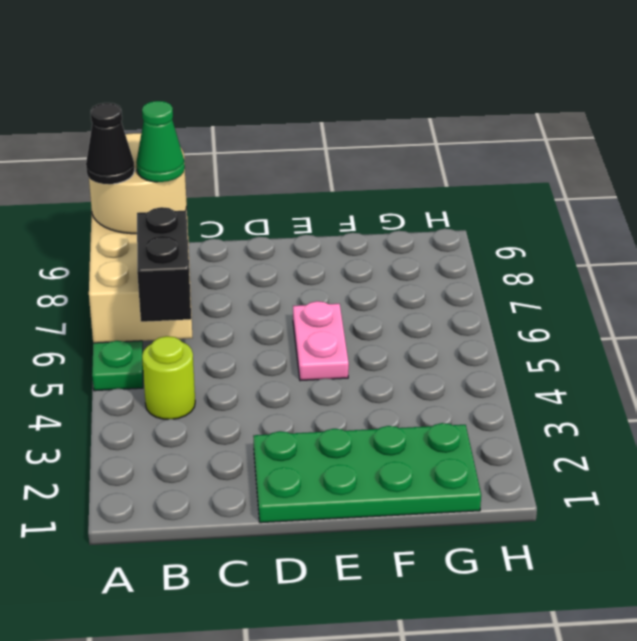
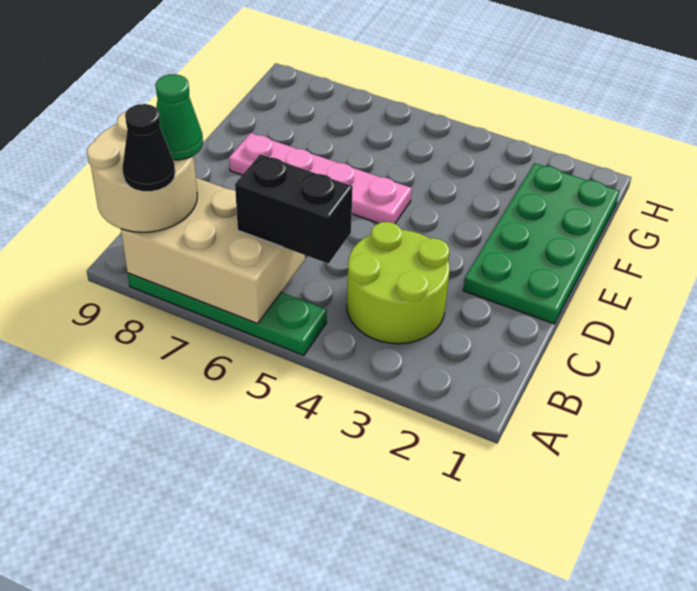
lime round brick B4 level 1 -> lime round brick B3:C4 level 1
pink plate E5:E6 level 1 -> pink plate E5:E8 level 1

